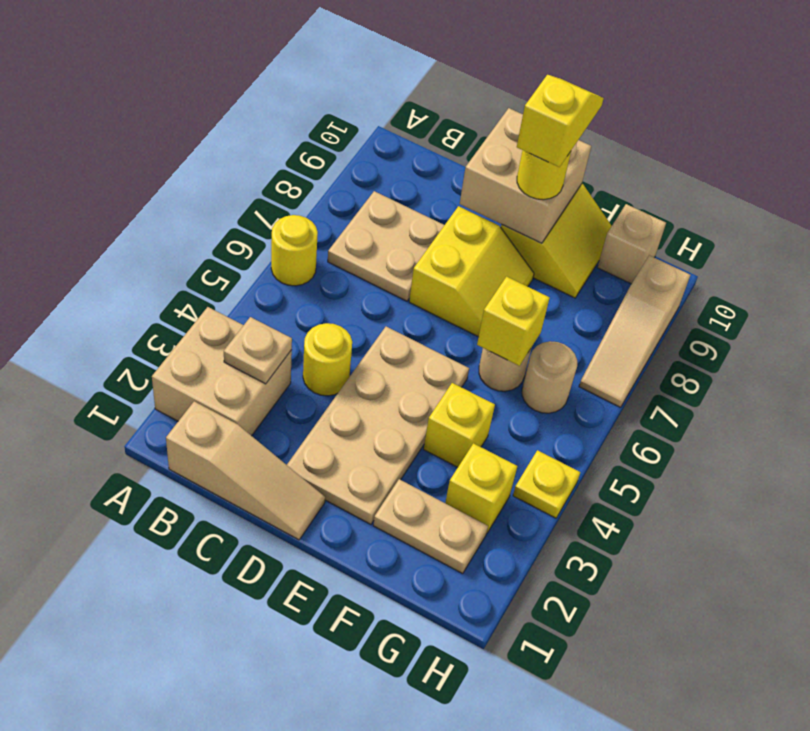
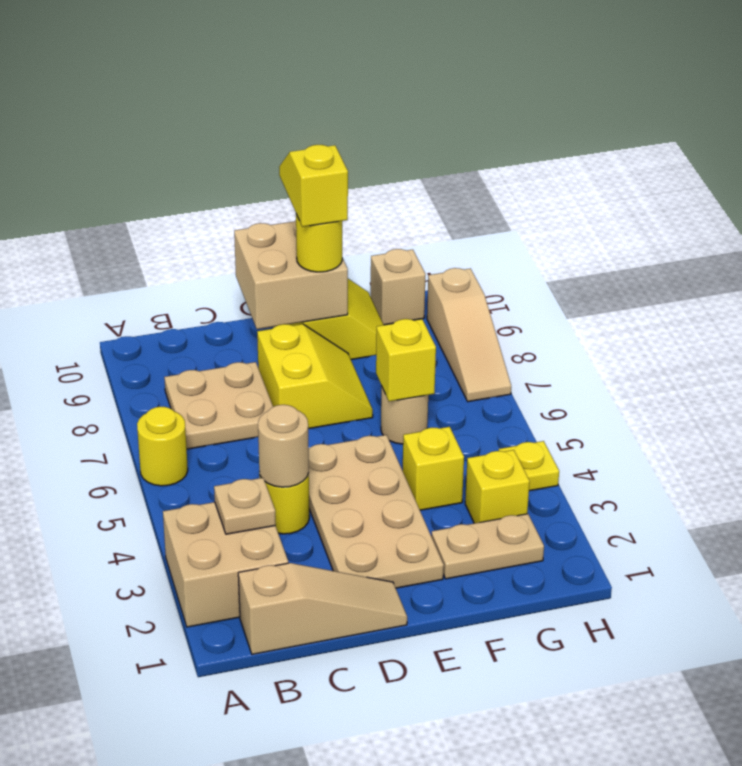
tan round brick G6 level 1 -> tan round brick C4 level 2

